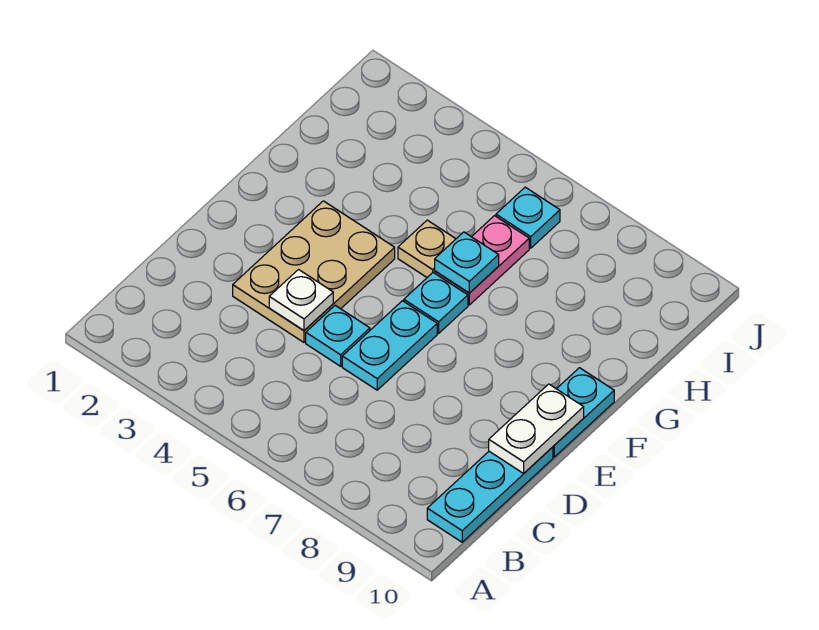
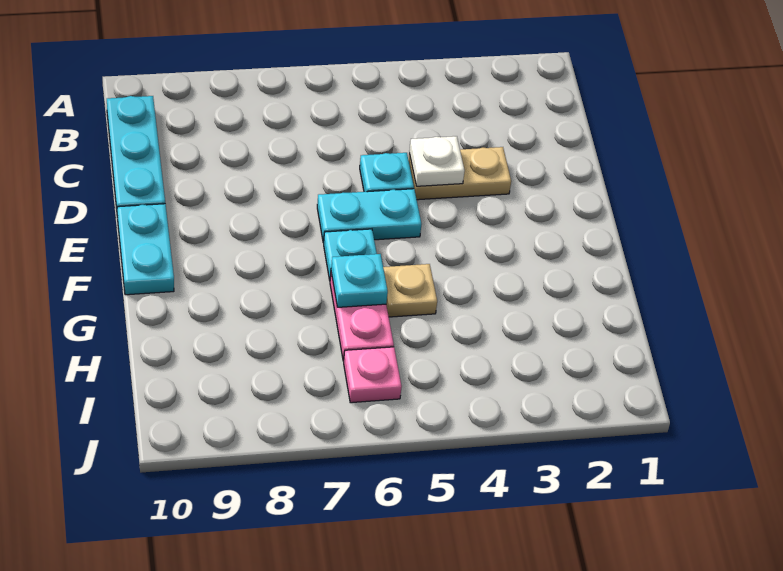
tan plate D3:F4 level 1 -> tan plate D3:D4 level 1
cyan plate D6:E6 level 1 -> cyan plate E5:E6 level 1
white plate D10:E10 level 2 -> none
cyan plate I6 level 1 -> pink plate I6 level 1

